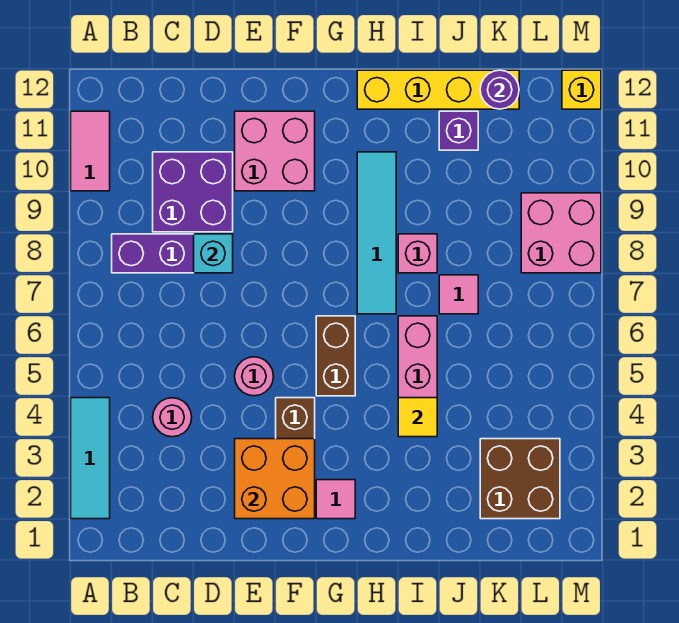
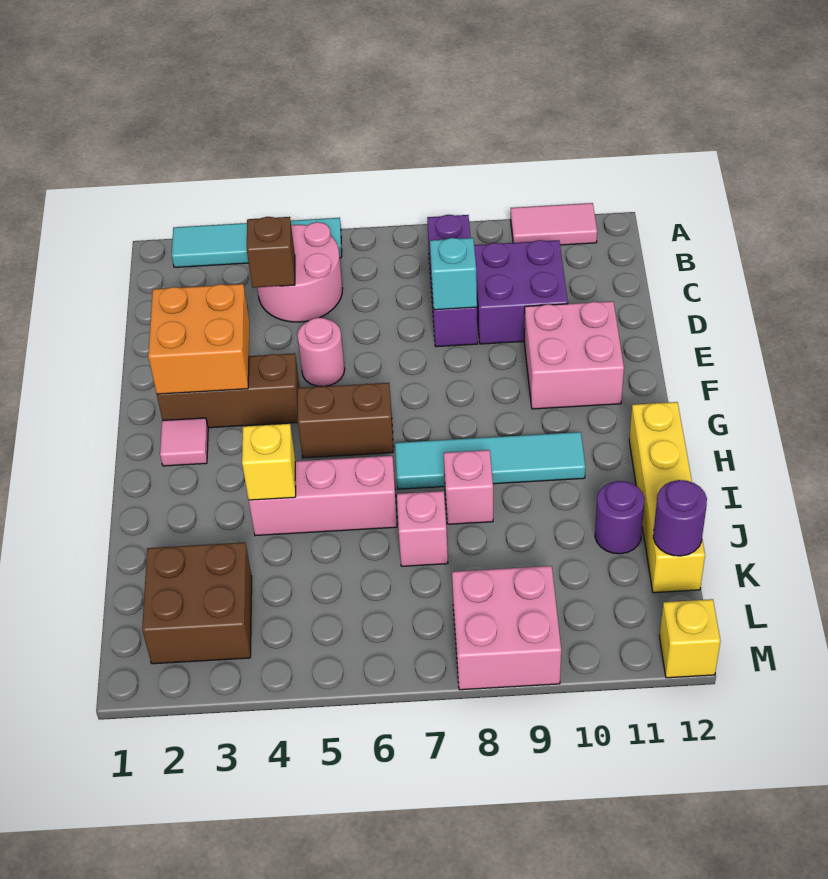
cyan tile A2:A4 level 1 -> cyan tile A2:A5 level 1
pink round brick C4 level 1 -> pink round brick B4:C5 level 1
none -> brown brick C4 level 2
yellow tile I4 level 2 -> yellow brick I4 level 2
pink tile J7 level 1 -> pink brick J7 level 1
purple brick J11 level 1 -> purple round brick J11 level 1

